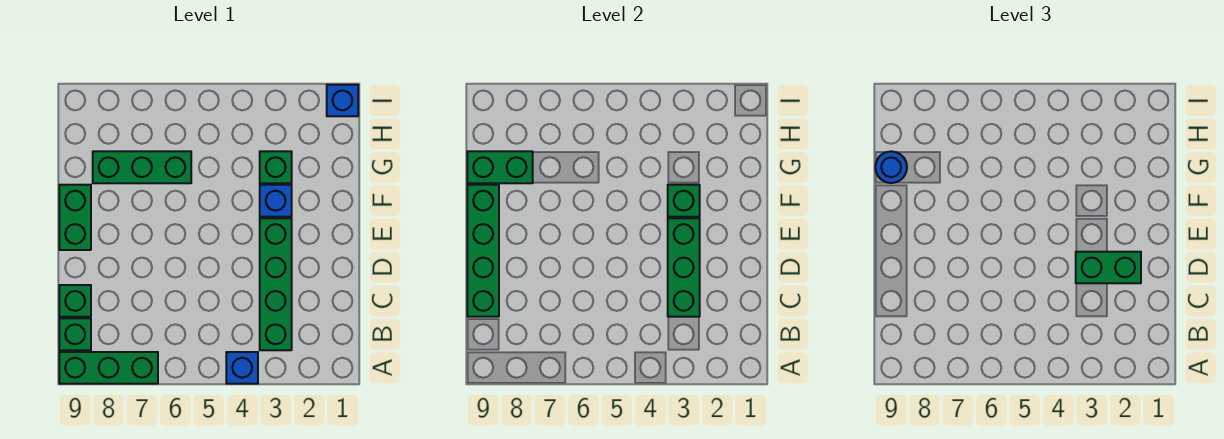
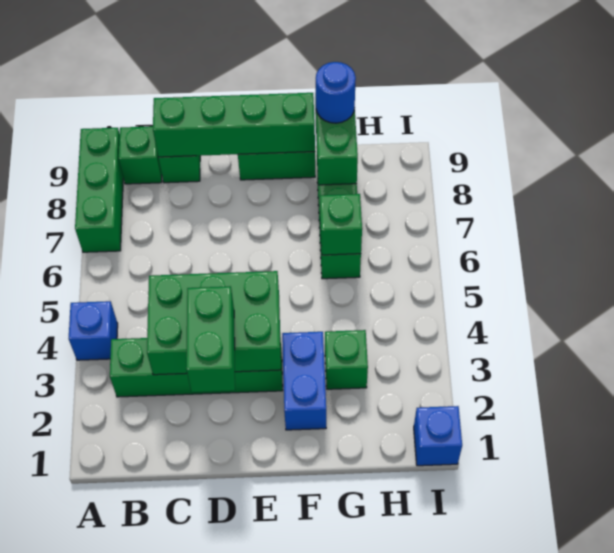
green brick C3:E3 level 2 -> green brick C3:E4 level 2
blue brick F3 level 1 -> blue brick F2:F3 level 1
green brick F3 level 2 -> green brick G6 level 2

